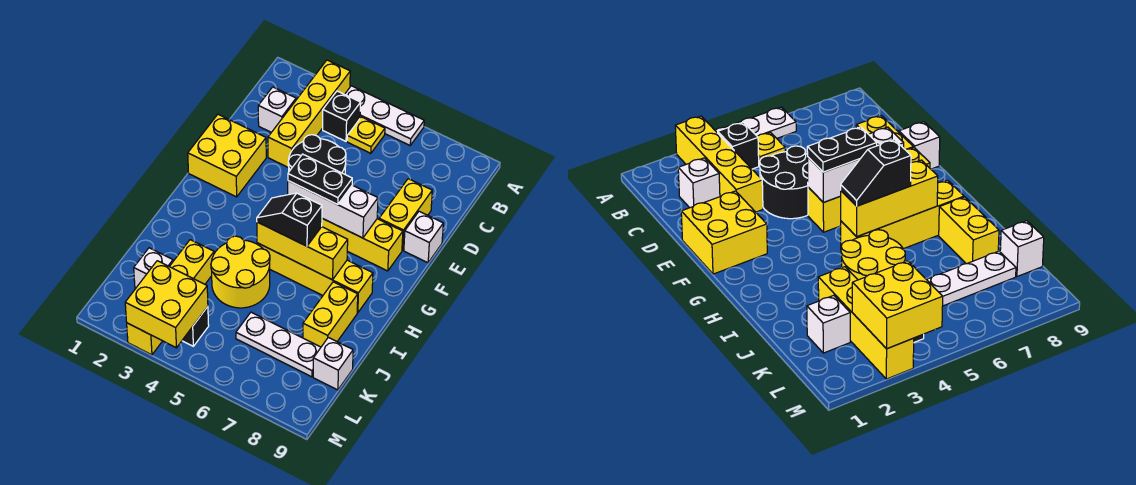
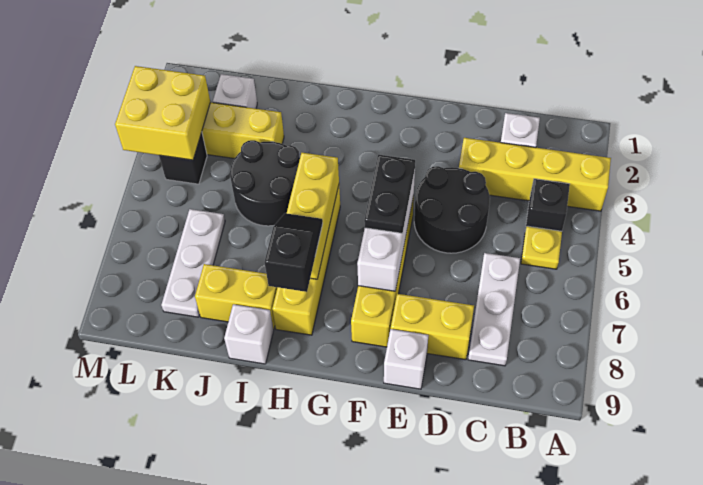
white plate A4:A6 level 1 -> white plate C6:C8 level 1
yellow brick E1:F2 level 1 -> none
black slope H5:H6 level 3 top 6 -> black slope H7:H8 level 3 top 8
yellow round brick I4:J5 level 1 -> black round brick I4:J5 level 1
white brick K9 level 1 -> white brick I9 level 1

